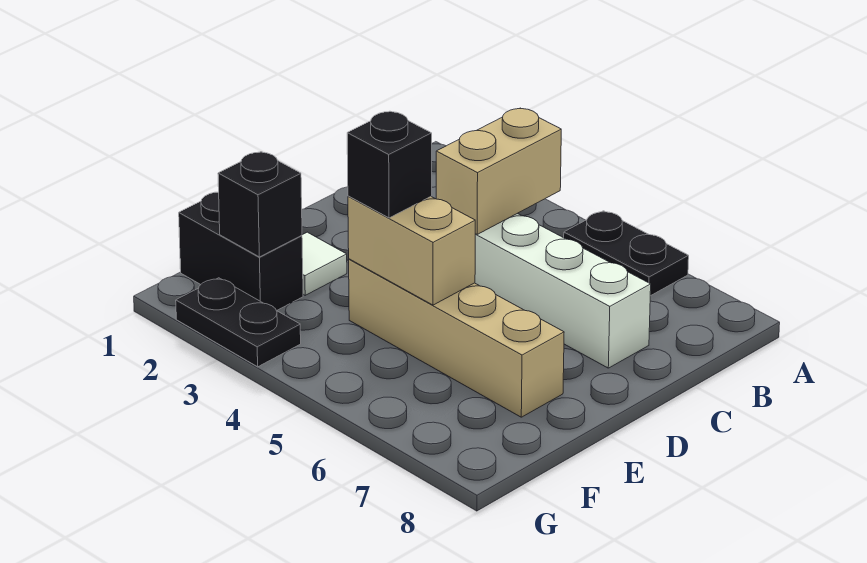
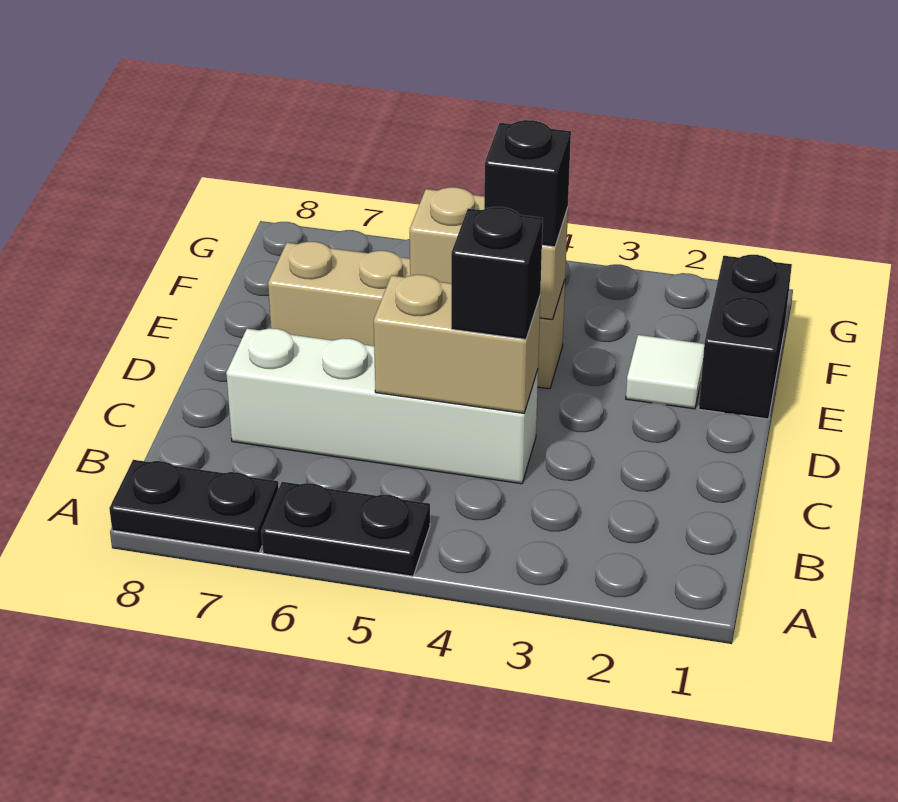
tan brick B4:C4 level 2 -> tan brick C4:C5 level 2
black brick F1:F2 level 1 -> black brick E1:F1 level 1
black brick F2 level 2 -> black brick C4 level 3
black plate G2:G3 level 1 -> black plate A7:A8 level 1

